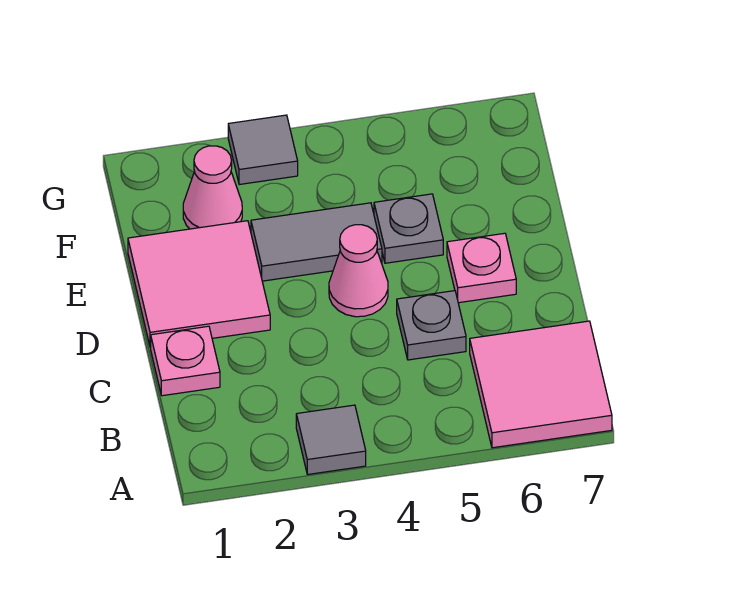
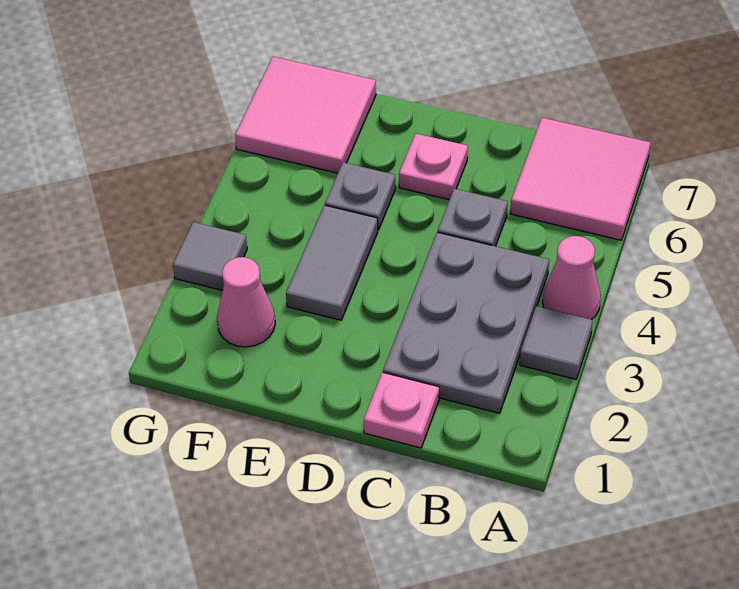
none -> grey plate B2:C4 level 1
pink tile D1:E2 level 1 -> pink tile F6:G7 level 1
pink cone D4 level 1 -> pink cone A4 level 1

